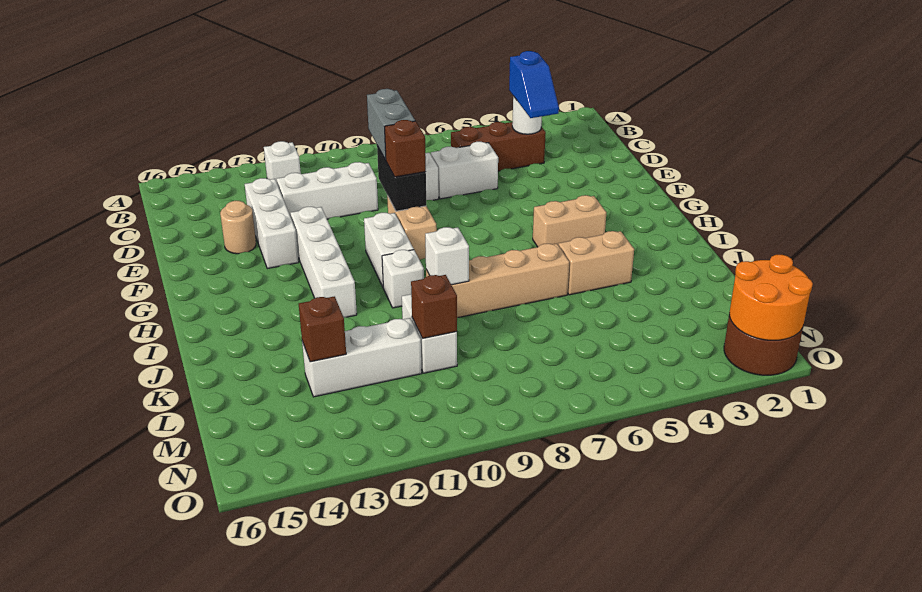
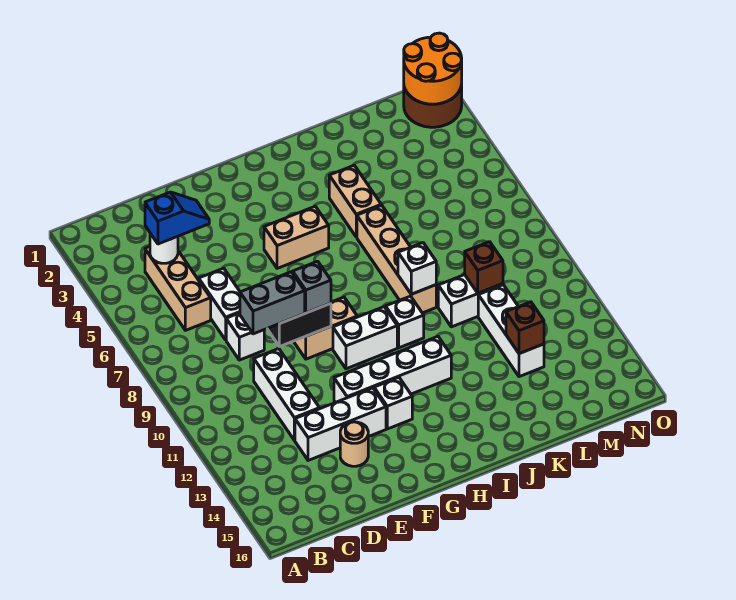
white brick B12 level 1 -> white brick G13 level 1
brown brick C4:C6 level 1 -> tan brick C4:C6 level 1
brown brick F9 level 3 -> grey brick F9 level 3
tan brick H4:H5 level 1 -> tan brick G5:H5 level 1

